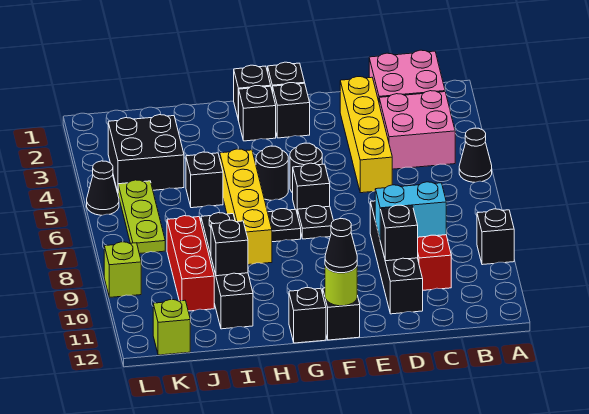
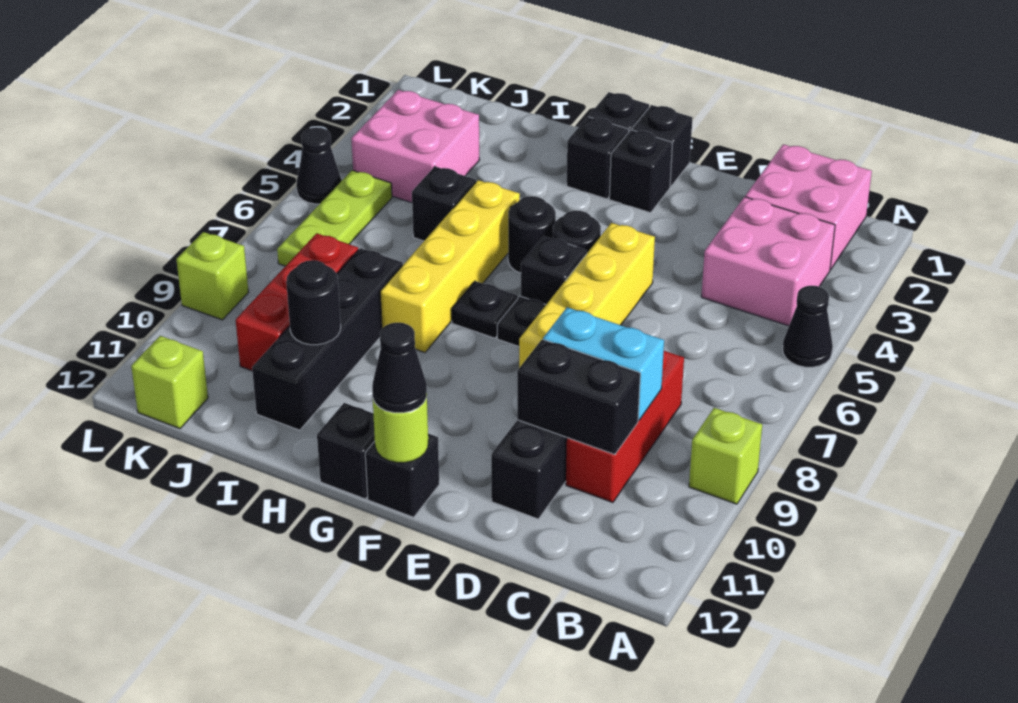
black brick A9 level 1 -> lime brick A9 level 1
yellow brick D2:D5 level 1 -> yellow brick E5:E8 level 1
black brick D10 level 2 -> black brick C10:D10 level 2
black brick I10 level 2 -> black round brick I10 level 2
black brick J3:K4 level 1 -> pink brick J3:K4 level 1

